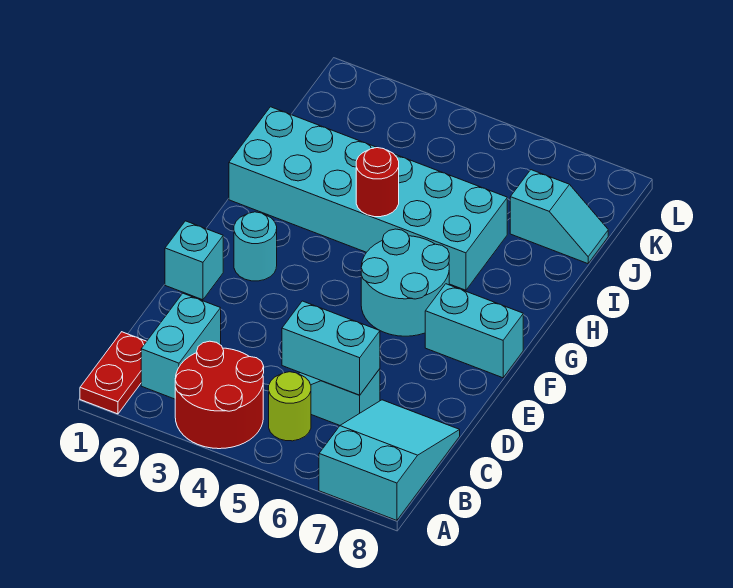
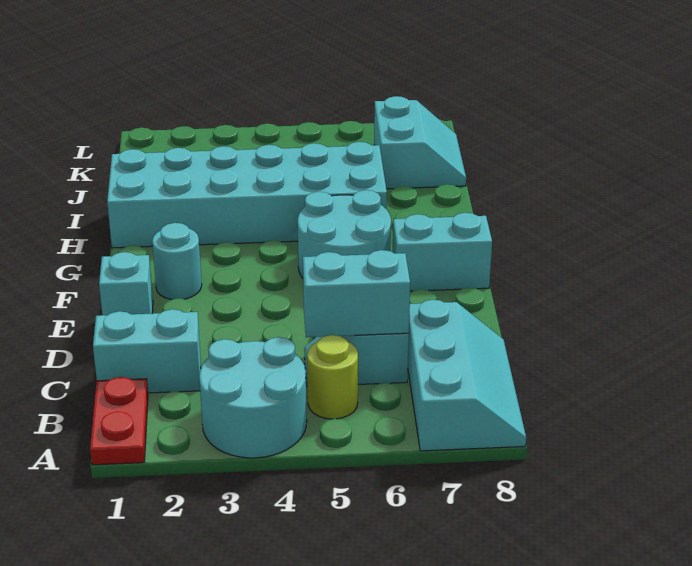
red round brick A3:B4 level 1 -> cyan round brick A3:B4 level 1
cyan slope A7:C8 level 1 top A -> cyan slope A7:C8 level 1 top 7
cyan brick B2:C2 level 1 -> cyan brick C1:C2 level 1
red round brick H4 level 2 -> none
cyan slope J7:J8 level 1 top 7 -> cyan slope J7:K8 level 1 top 7

